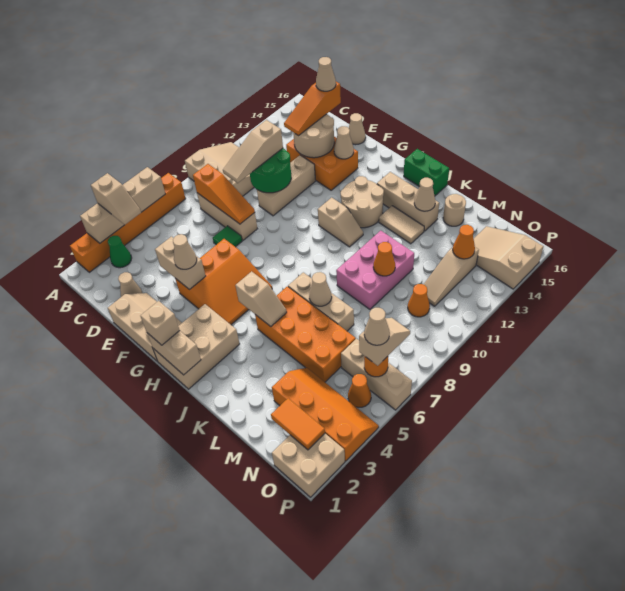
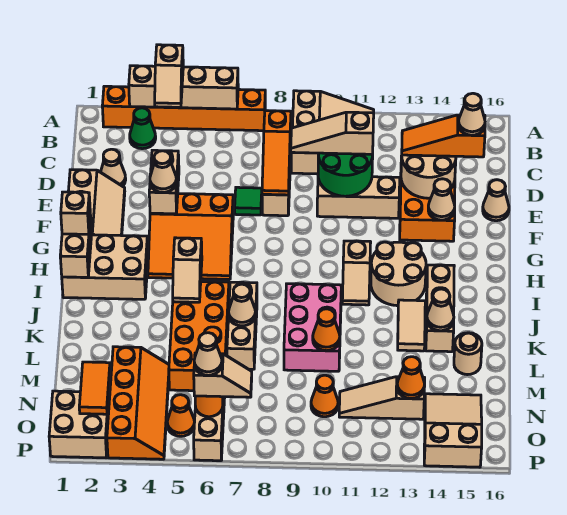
green brick I16:J16 level 1 -> none
pink brick K9:L11 level 1 -> pink brick J9:L10 level 1

